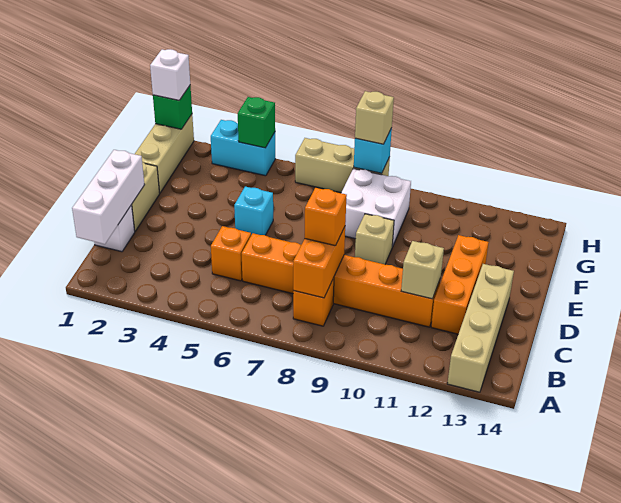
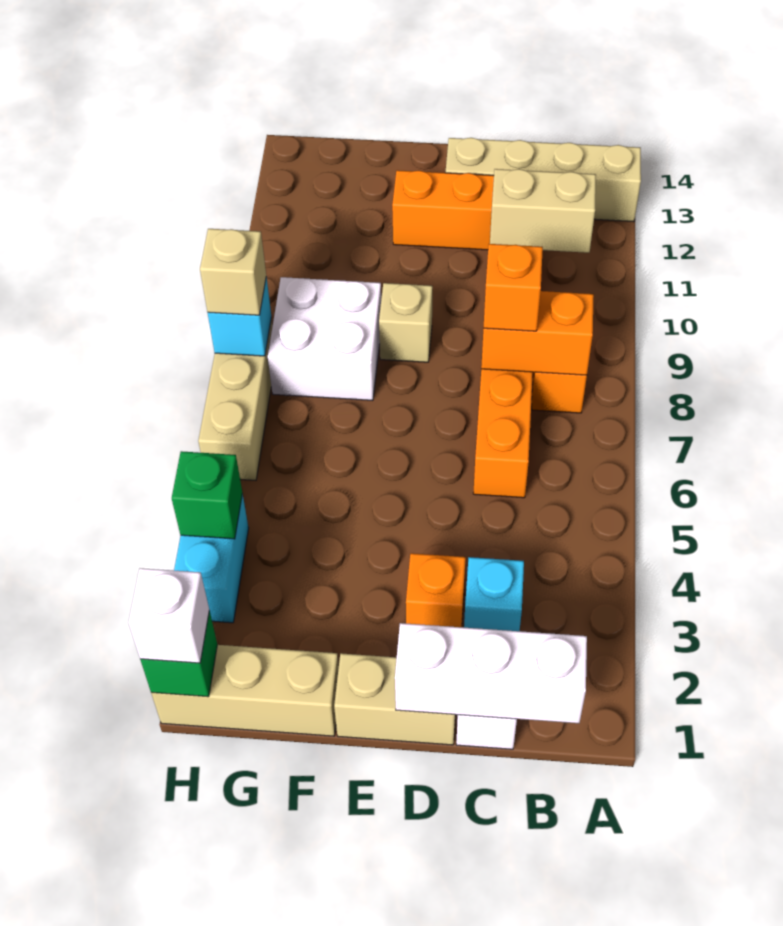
orange brick C5 level 1 -> orange brick D3 level 1
tan brick C11 level 2 -> tan brick B11:C11 level 2
cyan brick E5 level 1 -> cyan brick C3 level 1

